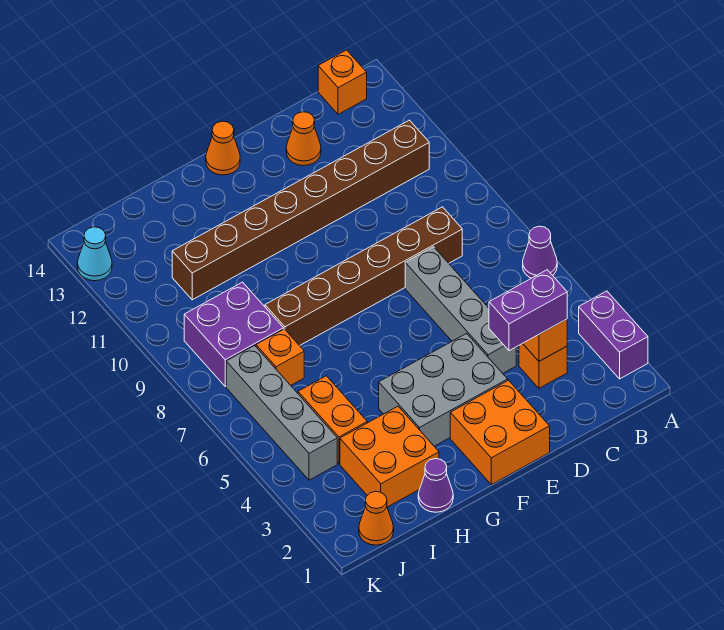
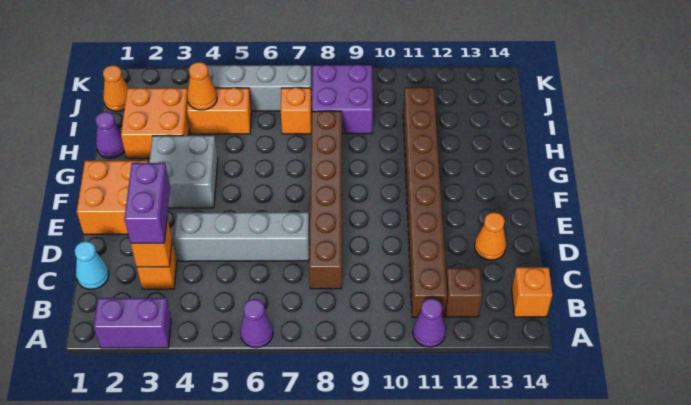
none -> purple cone A11 level 1
none -> brown brick B12 level 1
grey brick E3:G4 level 1 -> grey brick F3:G4 level 1
orange cone F14 level 1 -> orange cone I4 level 2
cyan cone K13 level 1 -> cyan cone C1 level 1

